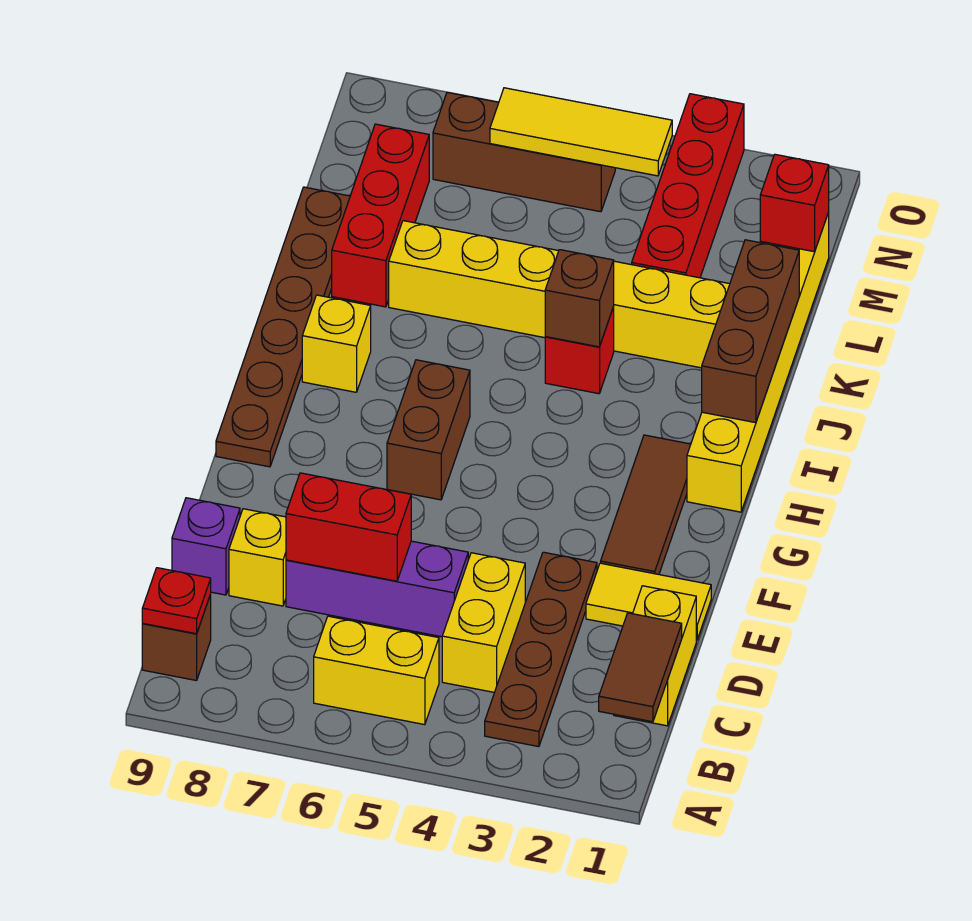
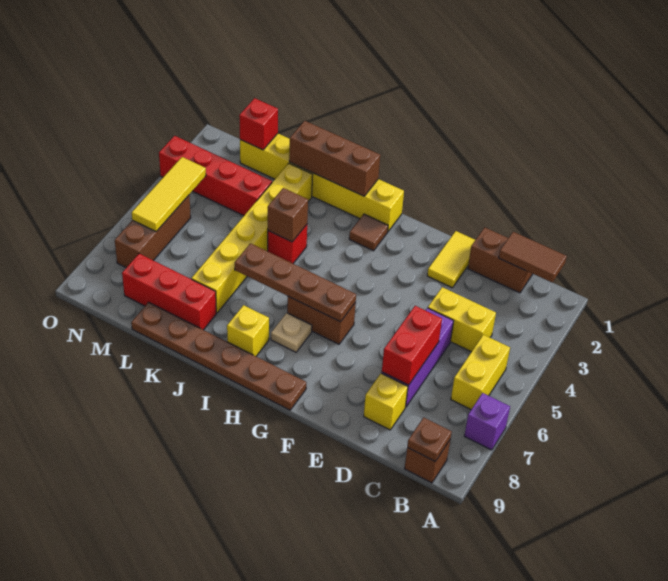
brown plate B3:E3 level 1 -> brown plate G6:J6 level 2
red plate B9 level 2 -> brown plate B9 level 2
yellow brick C1:D1 level 1 -> brown brick C1:D1 level 1
purple brick D9 level 1 -> purple brick A7 level 1
brown tile F2:H2 level 1 -> brown tile H2 level 1
none -> tan plate H7 level 1

